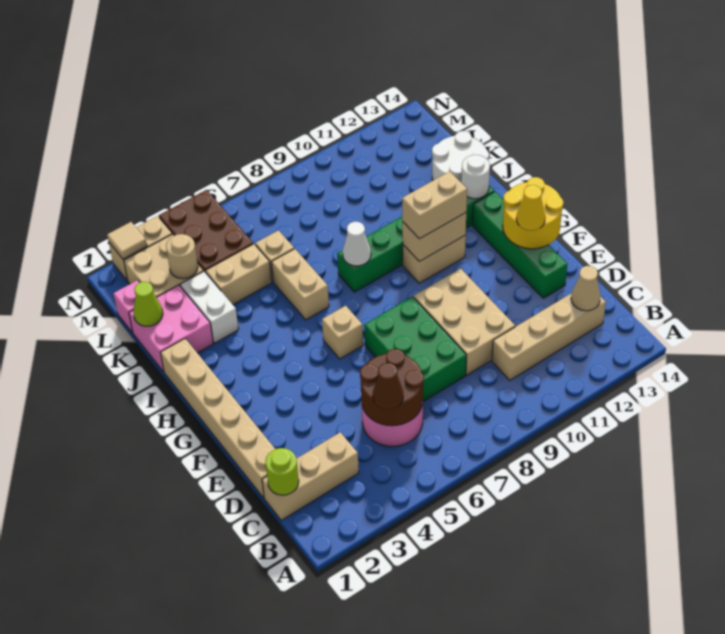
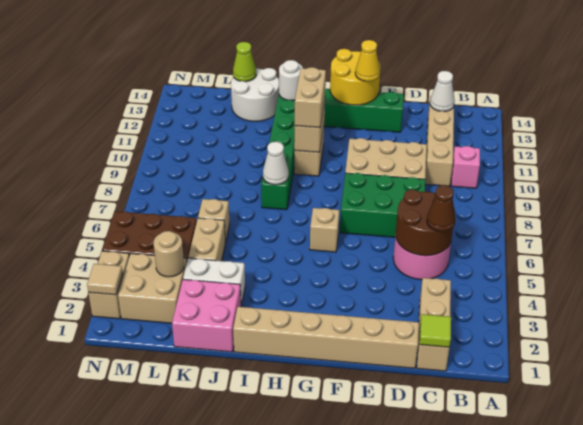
lime round brick C1 level 2 -> lime tile C1 level 2
tan cone C13 level 2 -> white cone C13 level 2
tan brick I6:J6 level 1 -> none
lime cone K1 level 2 -> lime cone K14 level 2
pink brick L1 level 1 -> pink brick B10 level 1

